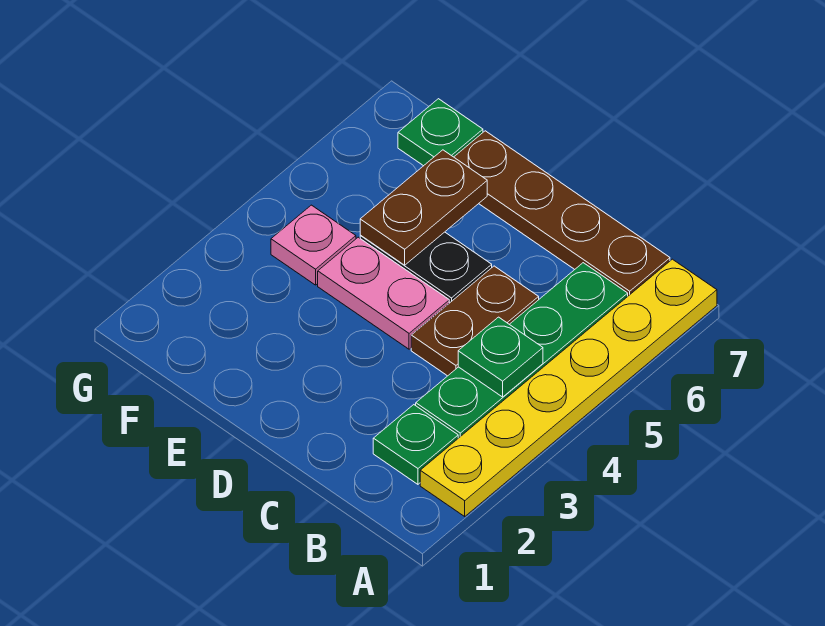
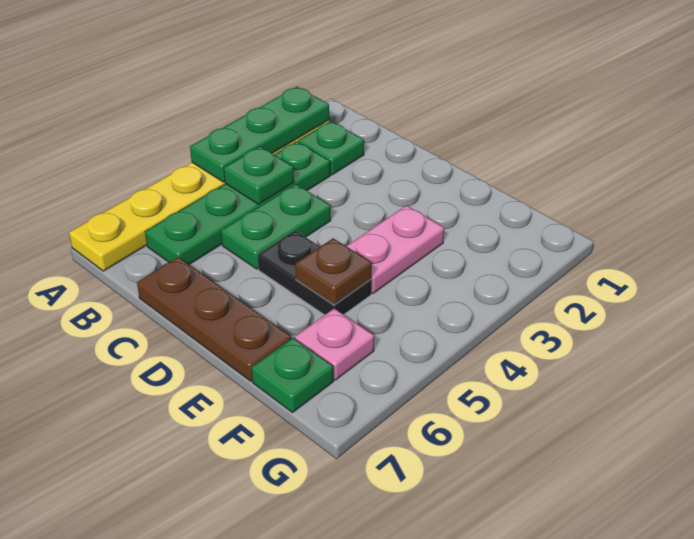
none -> green plate A2:A4 level 2
brown plate B7:E7 level 1 -> brown plate C7:E7 level 1
brown plate C4:C5 level 1 -> green plate C4:C5 level 1
pink plate D4:E4 level 1 -> pink plate E3:E4 level 1
brown plate E5:E6 level 2 -> brown plate E5 level 2
pink plate F4 level 1 -> pink plate F6 level 1

